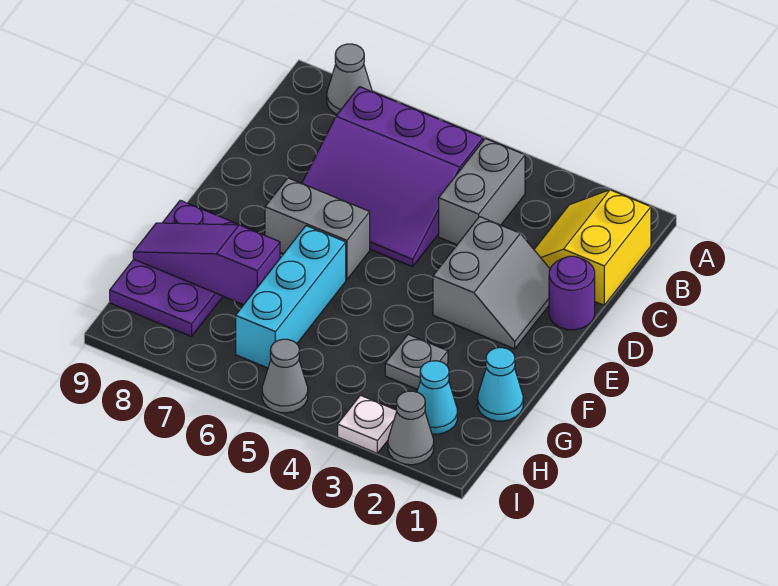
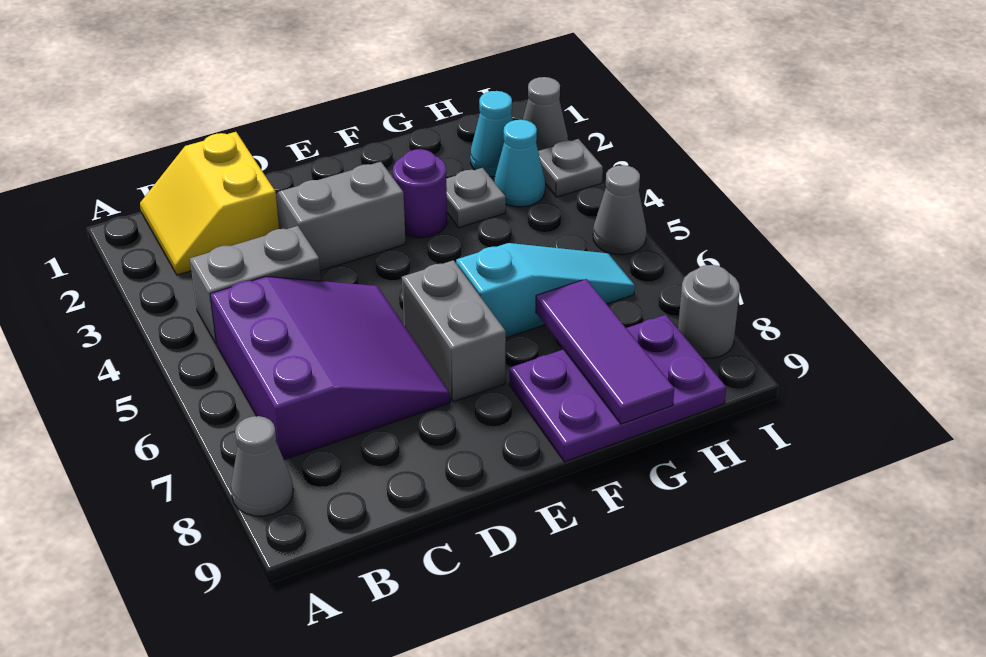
yellow slope B1:C2 level 1 top 1 -> yellow slope B1:C2 level 1 top C
purple round brick D1 level 1 -> purple round brick F3 level 1
cyan brick F6:H6 level 1 -> cyan slope F6:H6 level 1 top F
cyan cone G1 level 1 -> cyan cone H3 level 1
purple slope G7:G9 level 2 top 7 -> purple tile G7:G9 level 2
white plate I3 level 1 -> grey plate I3 level 1
none -> grey round brick I8 level 1

